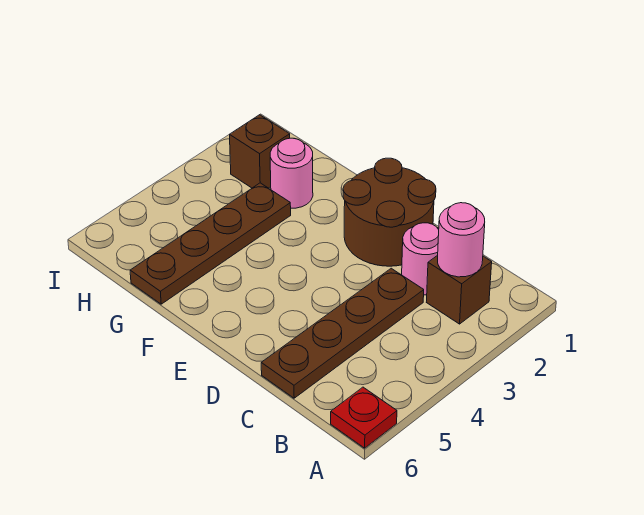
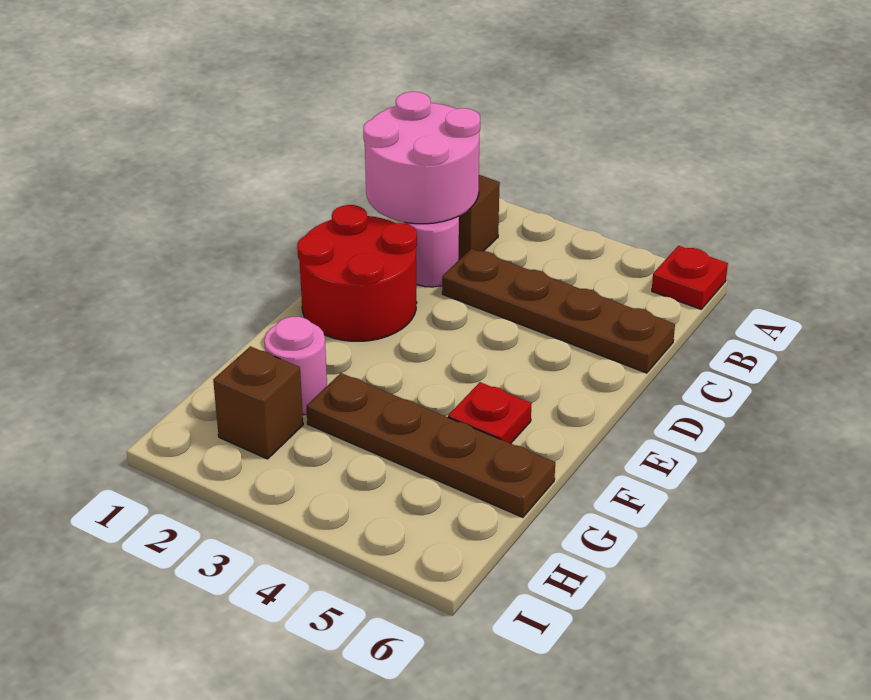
pink round brick B2 level 2 -> pink round brick B1:C2 level 2
brown round brick D1:E2 level 1 -> red round brick D1:E2 level 1
none -> red plate F5 level 1

